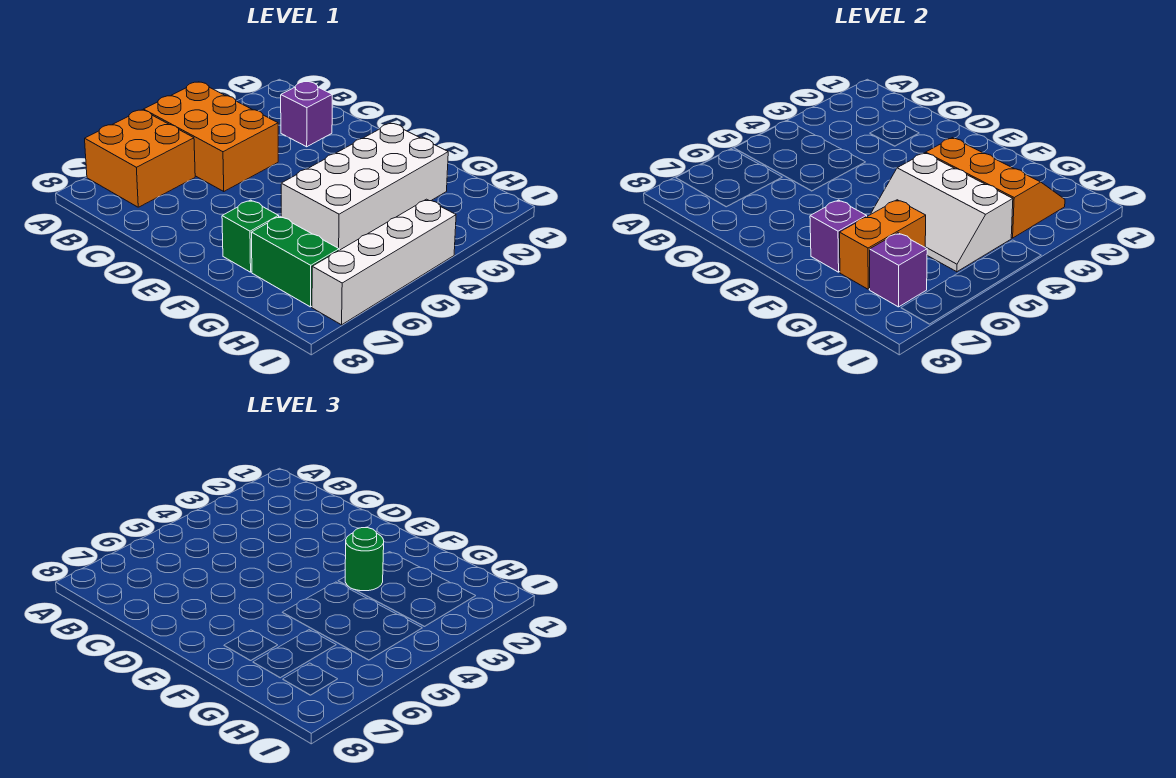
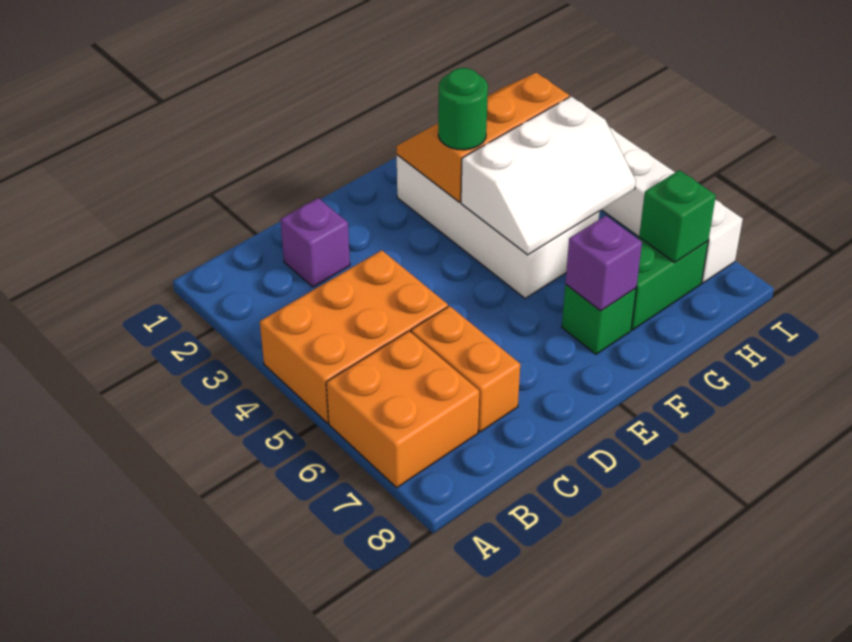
orange brick G6:G7 level 2 -> orange brick C6:C7 level 1
purple brick H7 level 2 -> green brick H7 level 2

